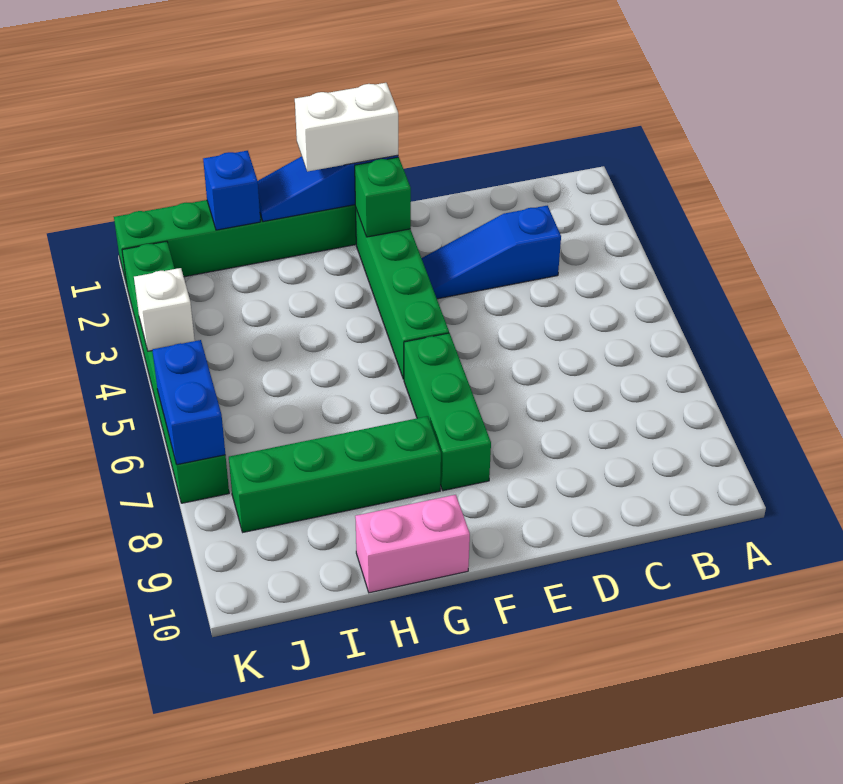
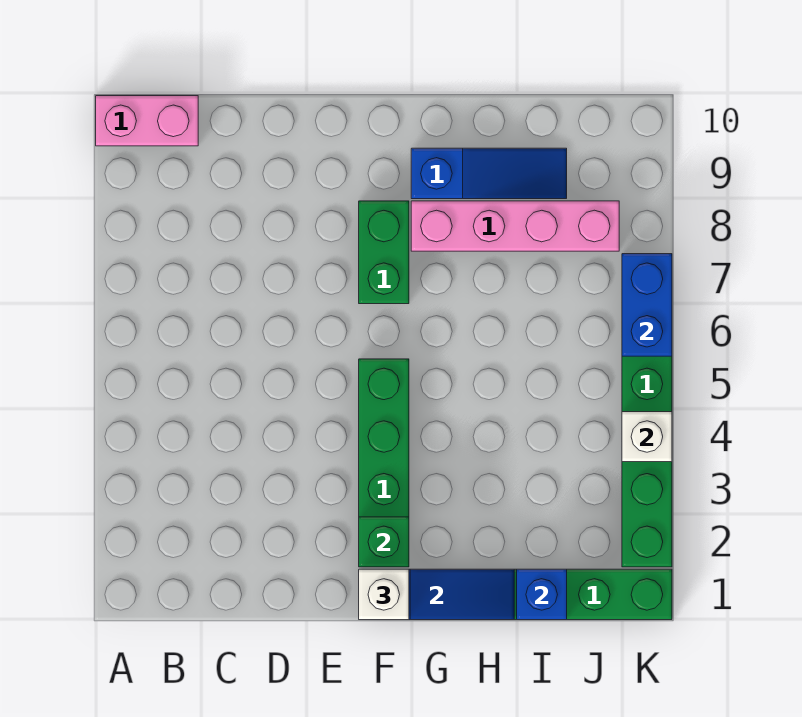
blue slope C3:E3 level 1 top C -> blue slope G9:I9 level 1 top G
white brick F1:G1 level 3 -> white brick F1 level 3
green brick F6:F8 level 1 -> green brick F7:F8 level 1
green brick G8:J8 level 1 -> pink brick G8:J8 level 1
pink brick G10:H10 level 1 -> pink brick A10:B10 level 1

